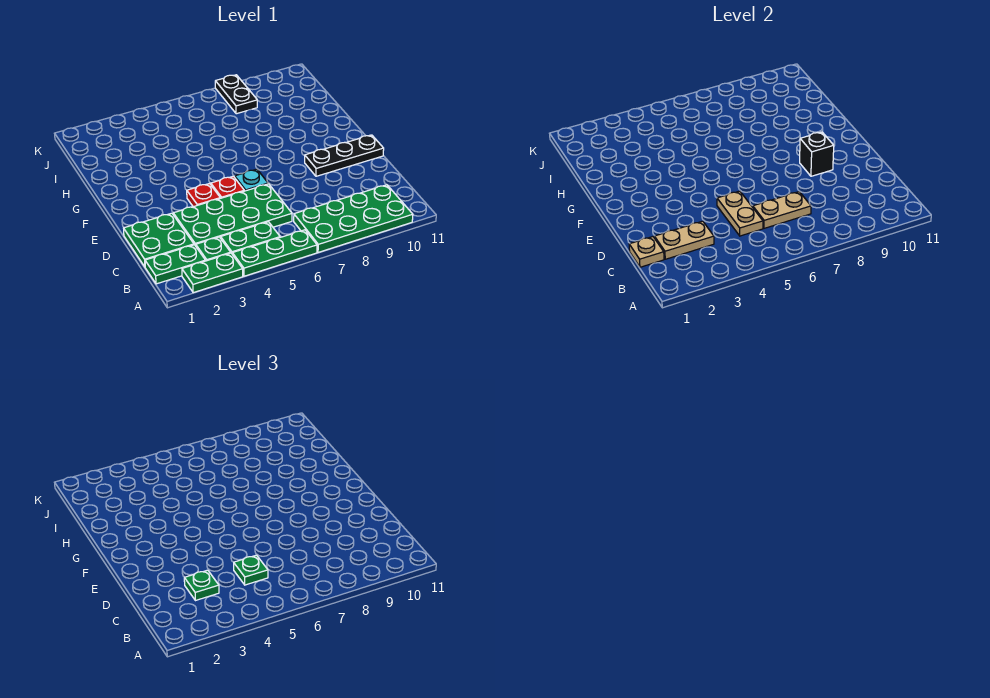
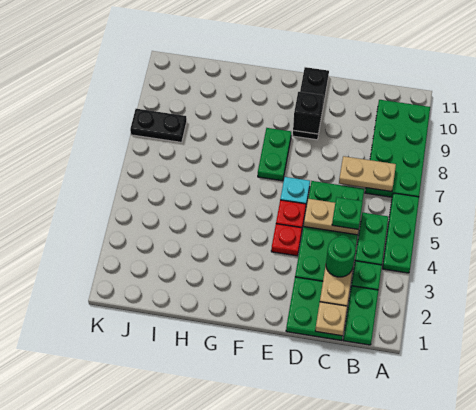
green plate A2:A3 level 1 -> green plate F7:F8 level 1
green plate C3 level 3 -> green round brick C3 level 3
tan plate C6:C7 level 2 -> tan plate B7:C7 level 2

